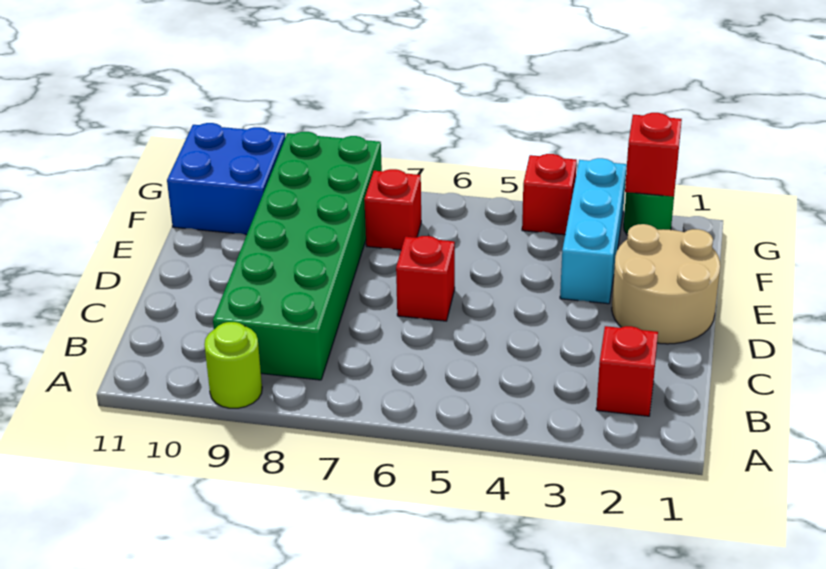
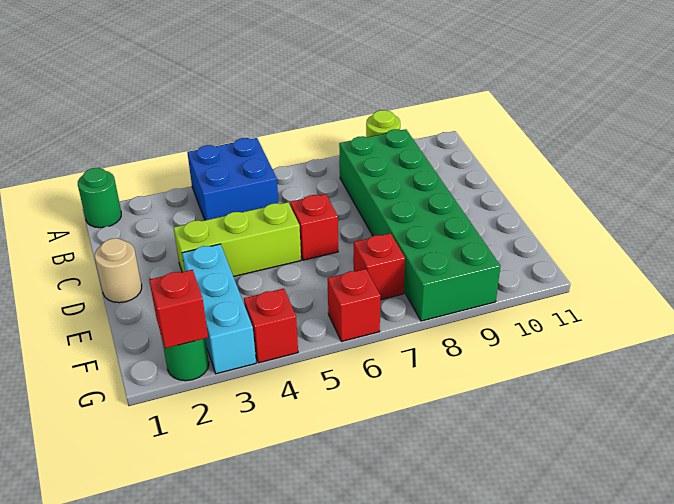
none -> green round brick A1 level 1
red brick B2 level 1 -> red brick G6 level 1
tan round brick D1:E2 level 1 -> tan round brick D1 level 1
none -> lime brick D3:D5 level 1
blue brick F10:G11 level 1 -> blue brick A4:B5 level 1

